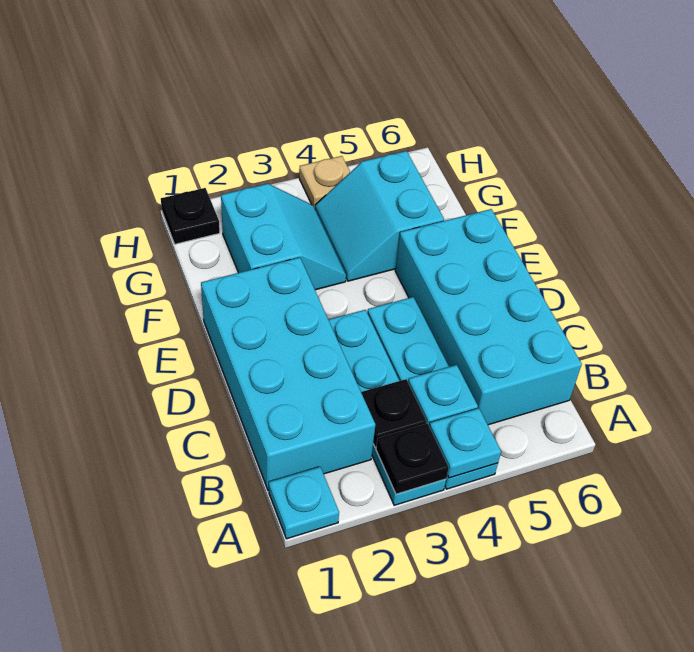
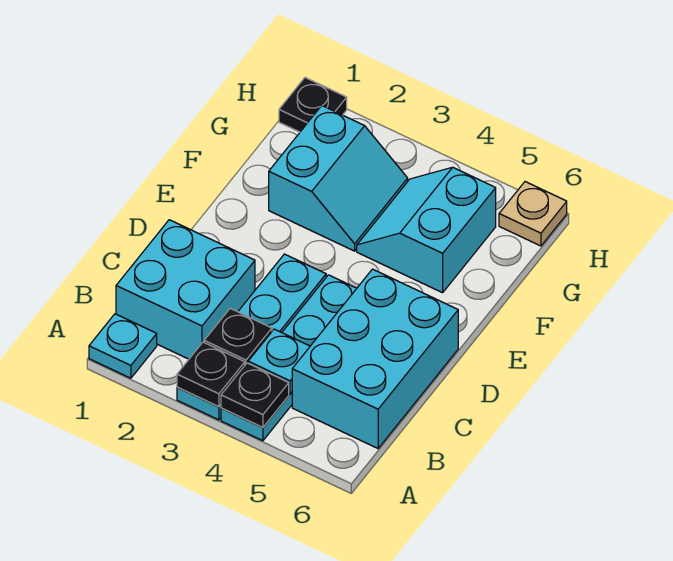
cyan plate A4 level 2 -> black plate A4 level 2
cyan brick B1:E2 level 1 -> cyan brick B1:C2 level 1
cyan brick B5:E6 level 1 -> cyan brick B5:D6 level 1
tan plate H4 level 1 -> tan plate H6 level 1

